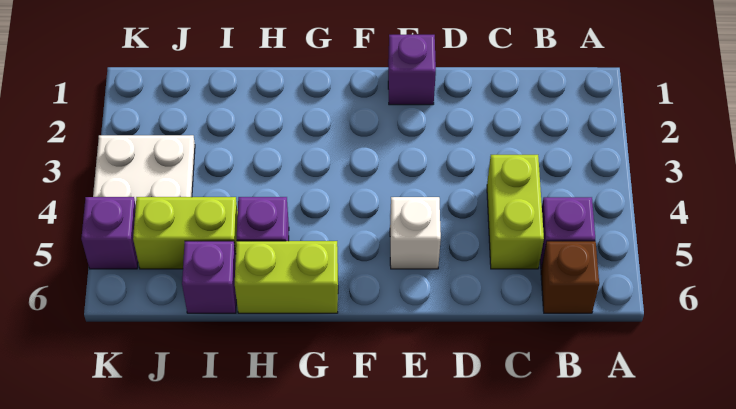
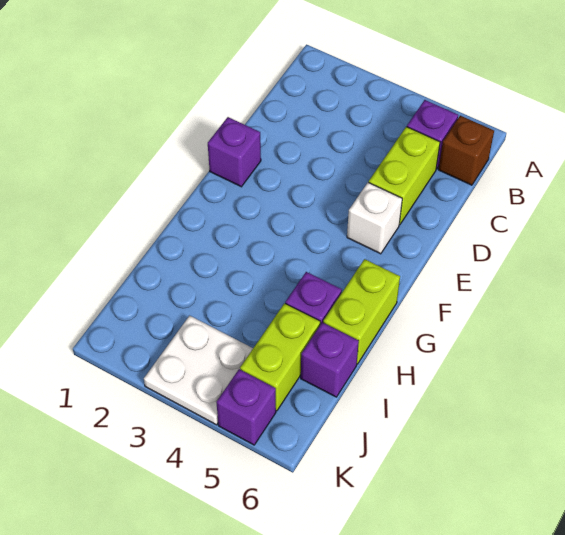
lime brick C4:C5 level 1 -> lime brick C5:D5 level 1

